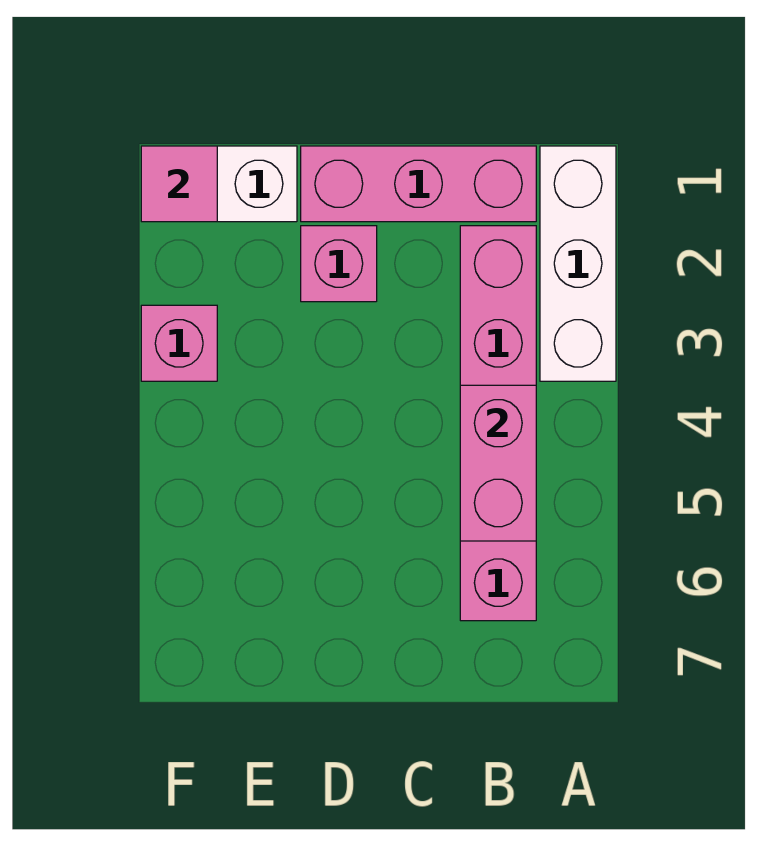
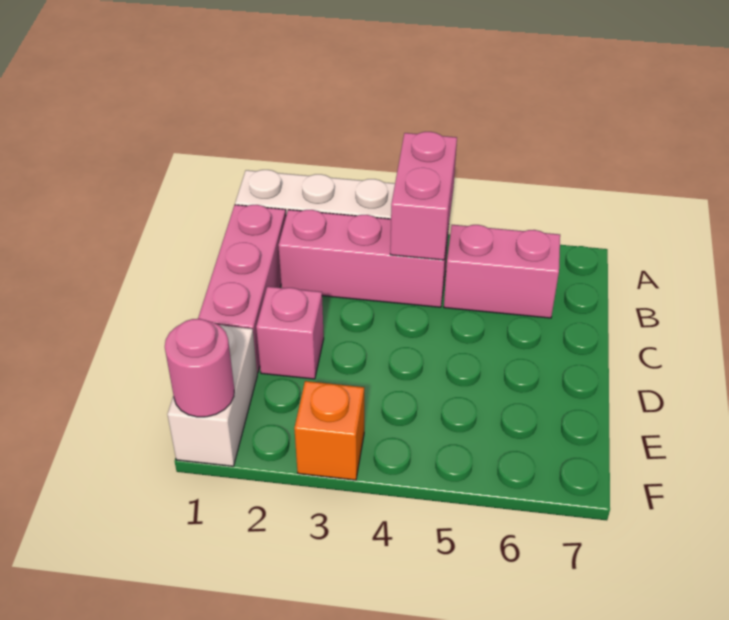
pink brick B4:B5 level 2 -> pink brick A4:B4 level 2
pink tile F1 level 2 -> pink round brick F1 level 2
pink brick F3 level 1 -> orange brick F3 level 1

